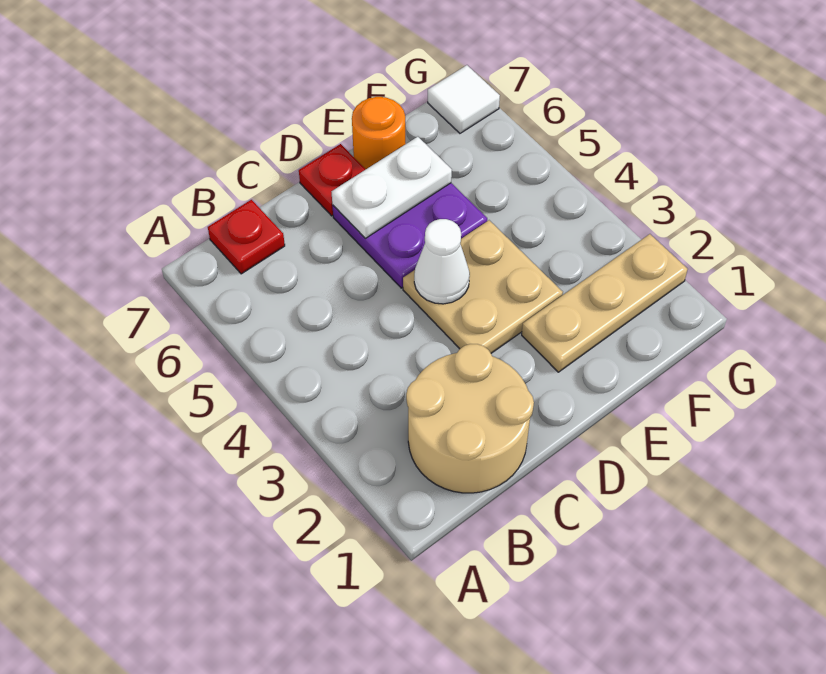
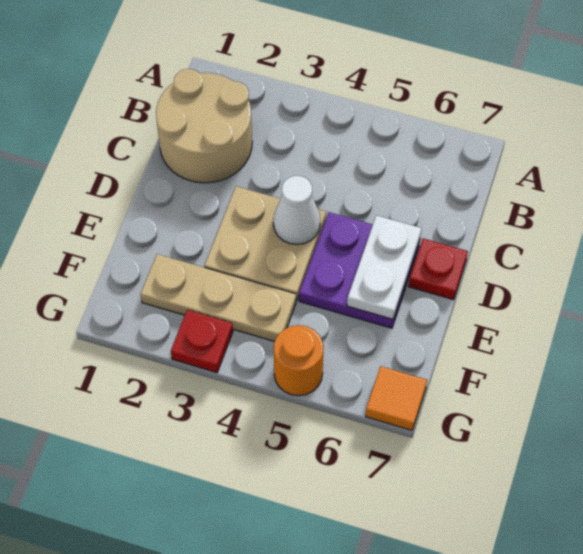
red plate B7 level 1 -> red plate G3 level 1
tan plate E2:G2 level 1 -> tan plate F2:F4 level 1
orange round brick E7 level 1 -> orange round brick G5 level 1
white tile G7 level 1 -> orange tile G7 level 1

